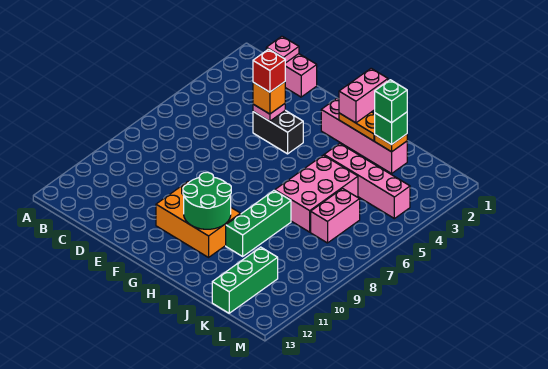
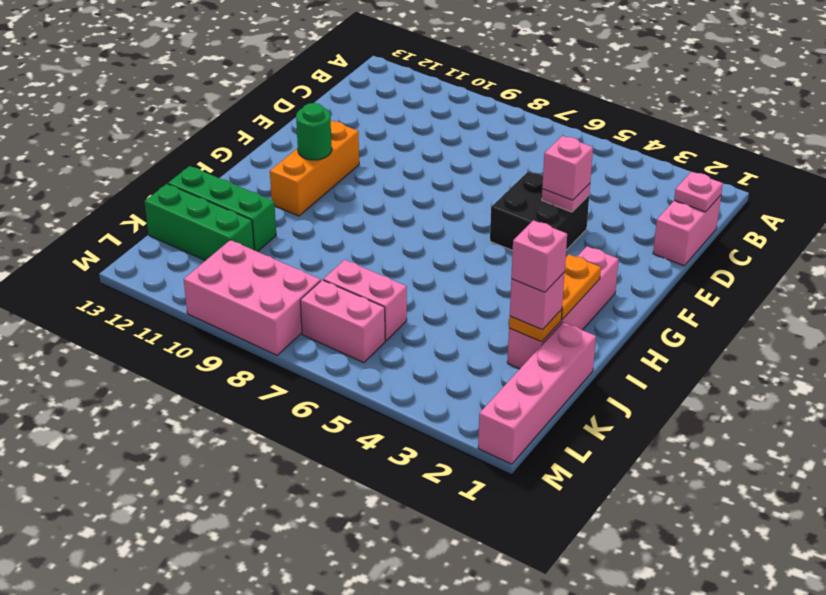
black brick E4:F4 level 1 -> black brick E4:F5 level 1
orange brick E4 level 3 -> pink brick E4 level 3
red brick E4 level 4 -> none
orange brick F10:H11 level 1 -> orange brick F11:H11 level 1
green round brick G10:H11 level 2 -> green round brick G11 level 2
pink brick H1:H2 level 3 -> pink brick L6:L7 level 1
pink brick I4:L4 level 1 -> pink brick J1:M1 level 1
pink brick I5:J7 level 1 -> pink brick L8:M10 level 1
green brick I8:I10 level 1 -> green brick J11:J13 level 1
green brick J2 level 3 -> pink brick J2 level 3
green brick J2 level 4 -> pink brick J2 level 4

